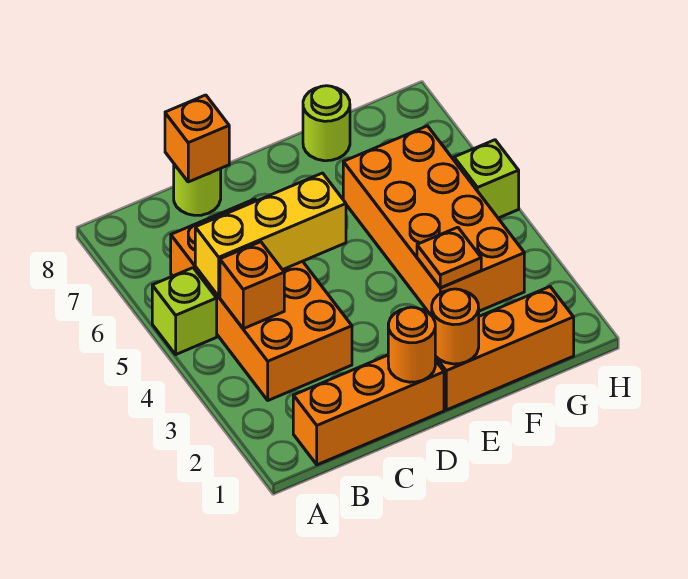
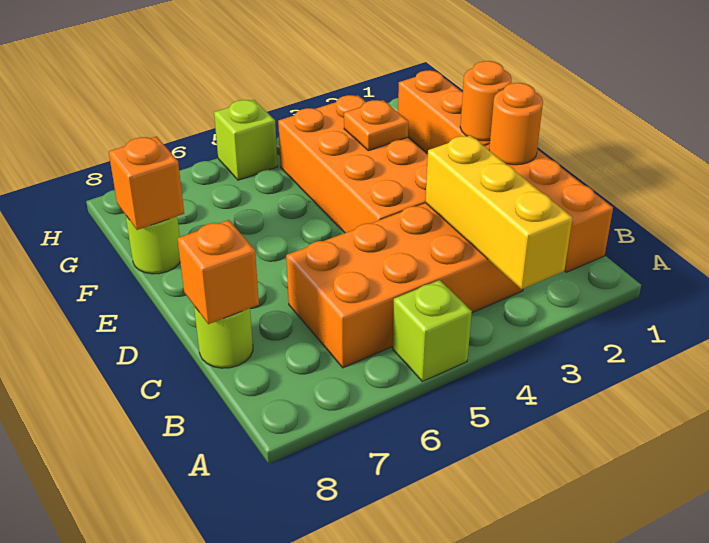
orange brick B4 level 2 -> orange brick F8 level 2
yellow brick B5:D5 level 2 -> yellow brick A3:C3 level 2
orange brick F3:G6 level 1 -> orange brick D3:G4 level 1

